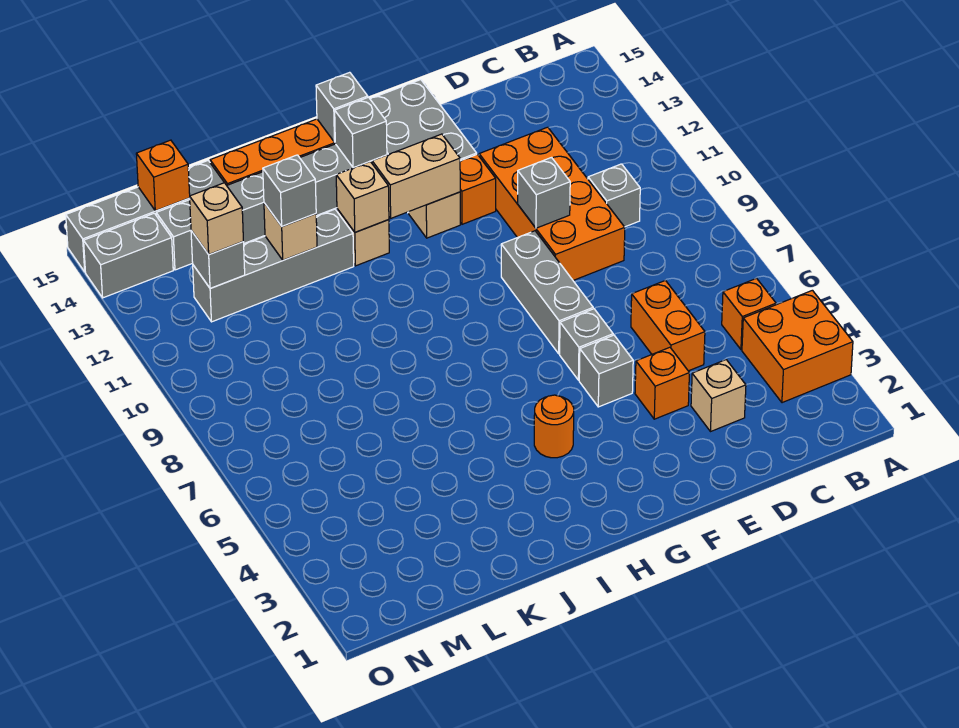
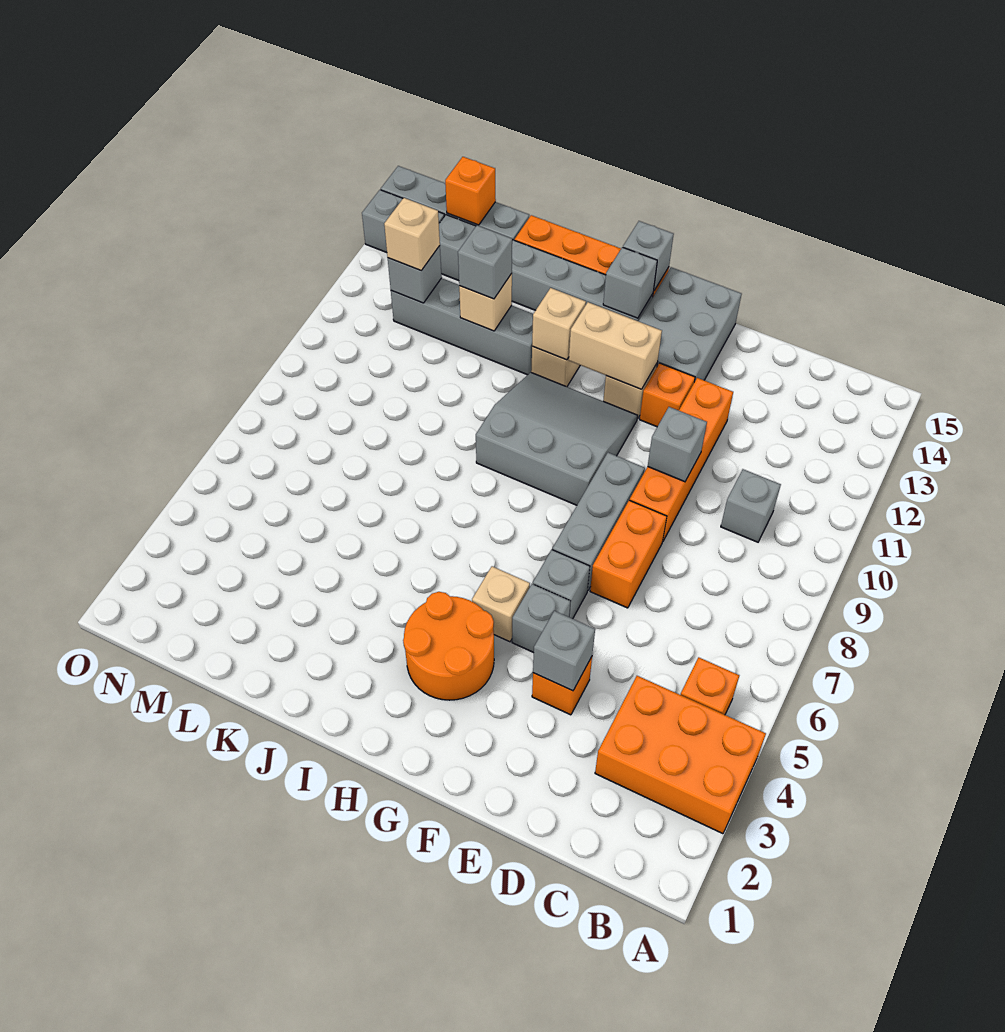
orange brick A3:B4 level 1 -> orange brick A3:C4 level 1
tan brick D3 level 1 -> tan brick G5 level 1
orange brick D5:D6 level 1 -> orange brick E7:E8 level 1
orange brick D9:E12 level 1 -> orange brick E9:E12 level 1
none -> grey brick E4 level 2
none -> grey slope G9:I11 level 1 top 9
orange round brick H4 level 1 -> orange round brick G3:H4 level 1

